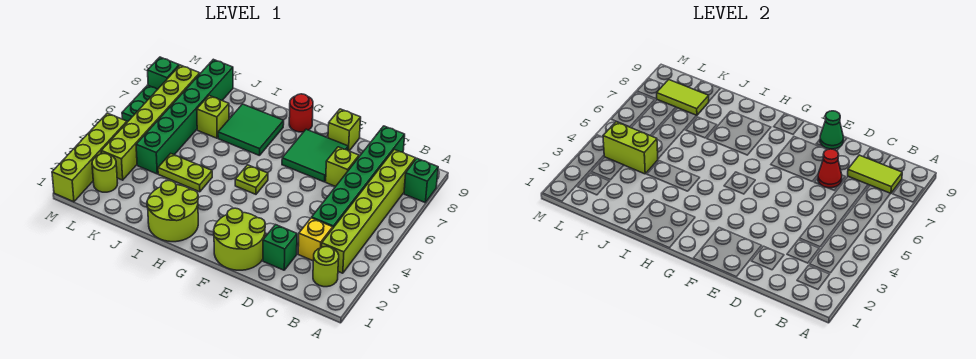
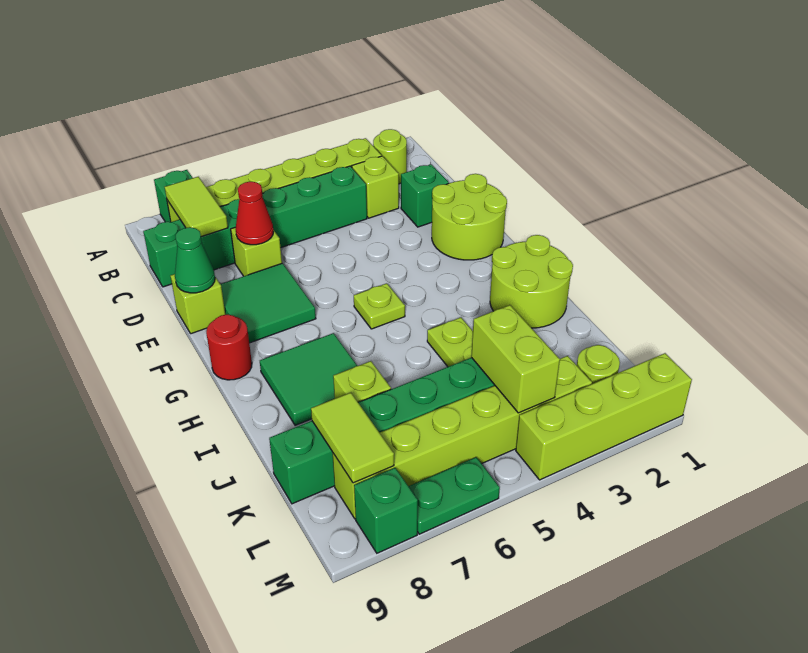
yellow brick C3 level 1 -> lime brick C3 level 1

